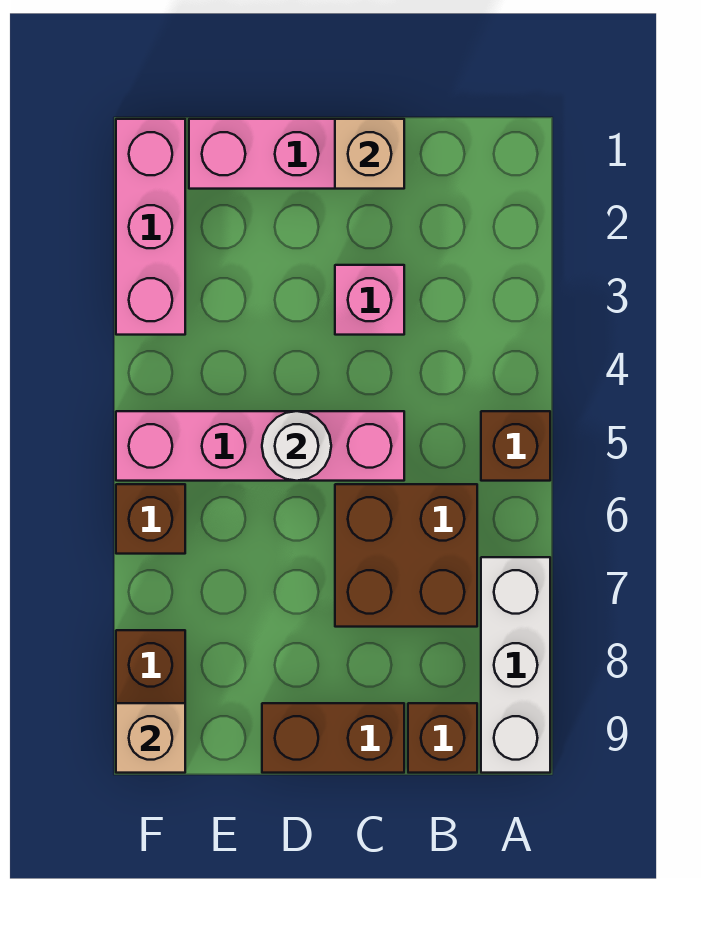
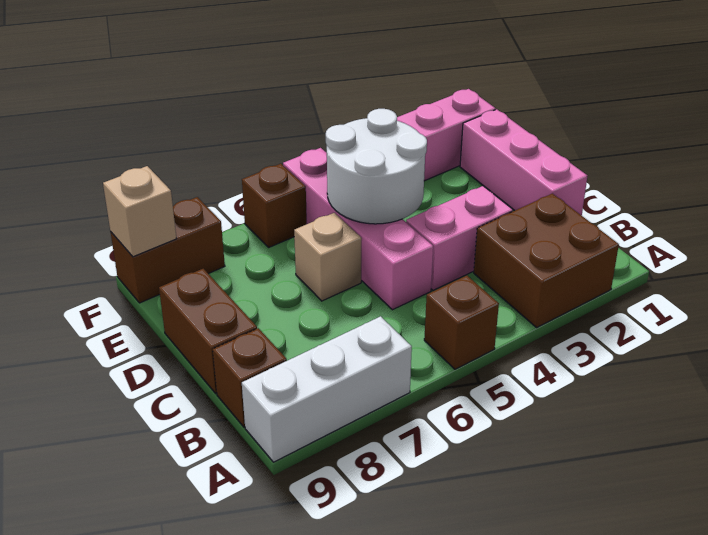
brown brick B6:C7 level 1 -> brown brick A2:B3 level 1
tan brick C1 level 2 -> tan brick D6 level 1
pink brick C3 level 1 -> pink brick C3:C4 level 1
white round brick D5 level 2 -> white round brick D4:E5 level 2

